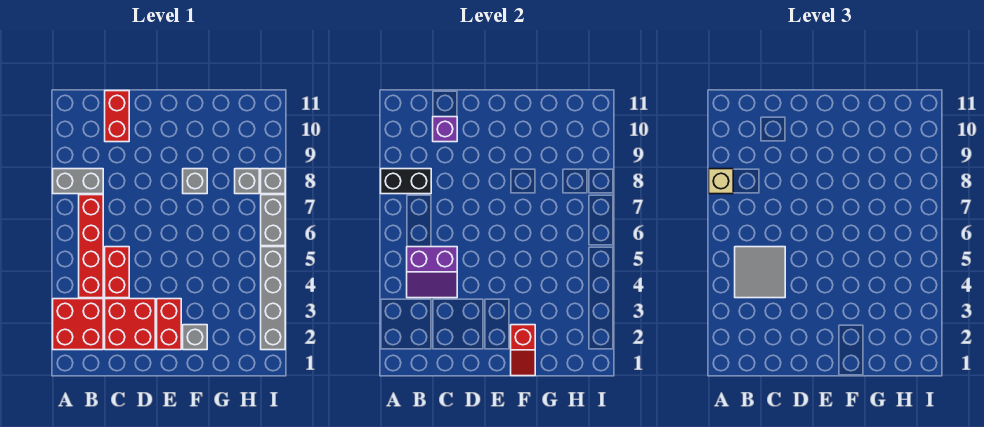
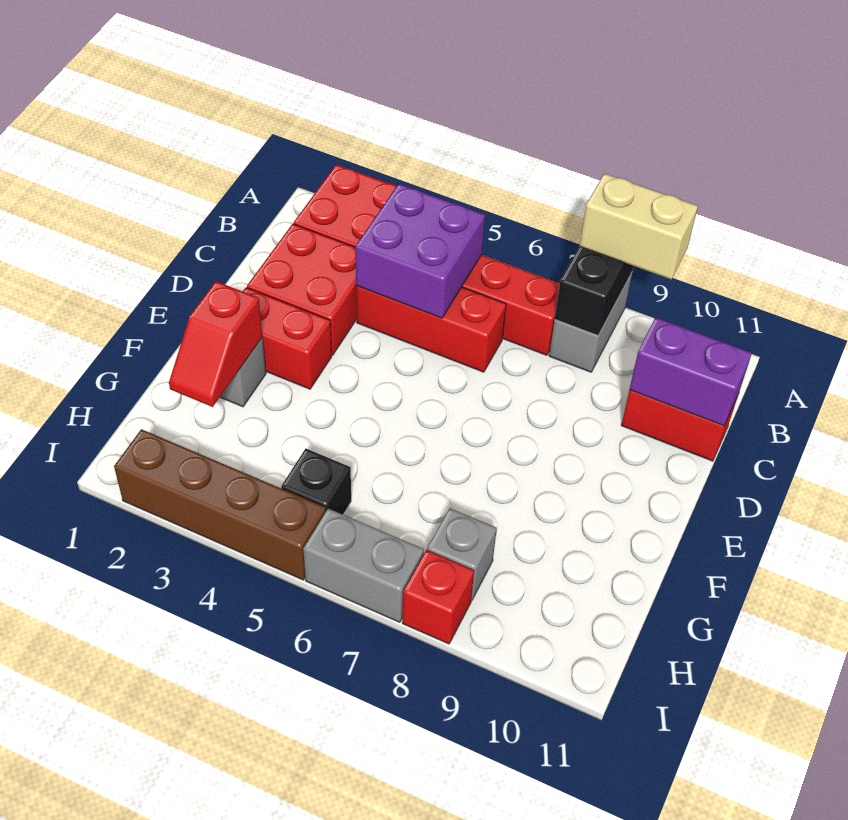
tan brick A8 level 3 -> tan brick A8:A9 level 3
purple slope B4:C5 level 2 top 5 -> purple brick B4:C5 level 2
grey tile B4:C5 level 3 -> none
red brick C4:C5 level 1 -> red brick C4:C6 level 1
purple brick C10 level 2 -> purple brick C10:C11 level 2
red slope F1:F2 level 2 top 2 -> red slope F2:G2 level 2 top F
grey brick F8 level 1 -> none
none -> black brick H5 level 1
grey brick I2:I5 level 1 -> brown brick I2:I5 level 1
grey brick I8 level 1 -> red brick I8 level 1

